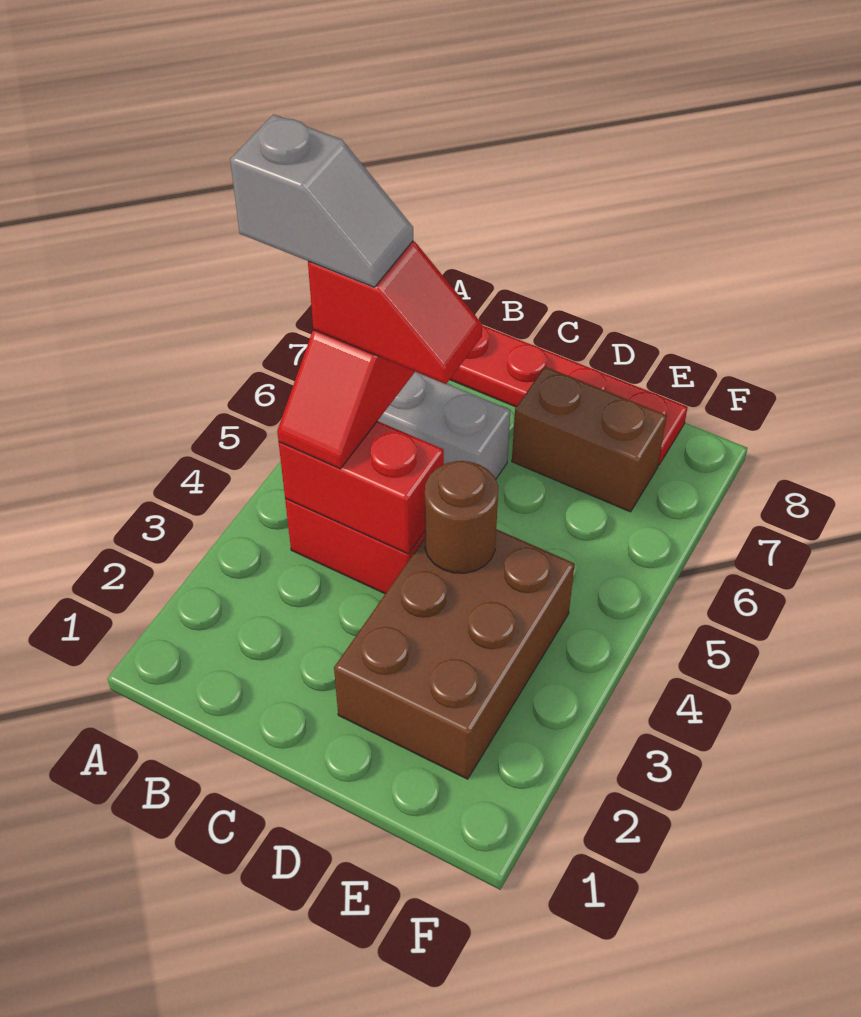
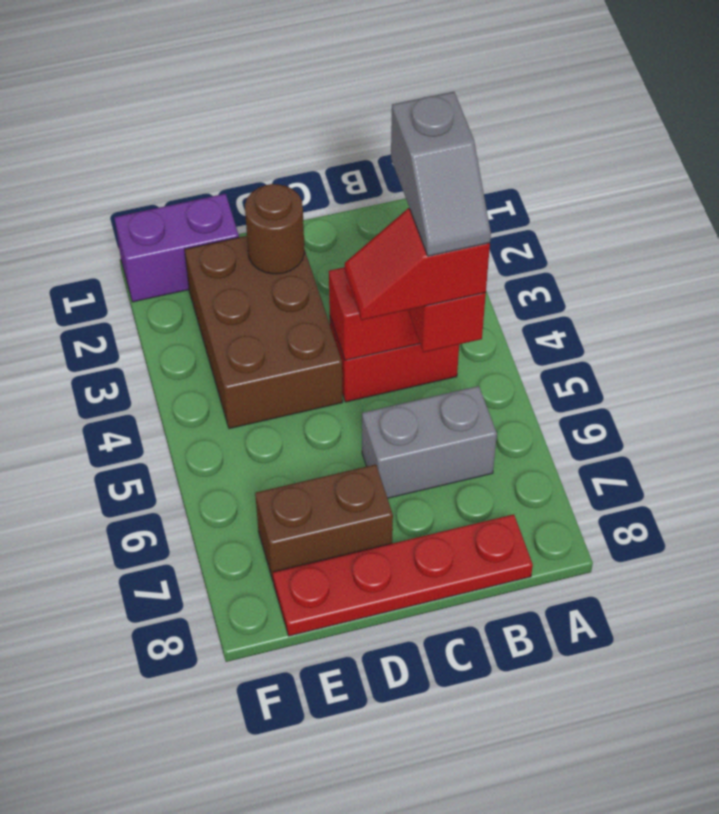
grey slope A5:B5 level 5 top A -> grey slope B4:B5 level 5 top 4
brown round brick D4 level 2 -> brown round brick D2 level 2
none -> purple brick E1:F1 level 1

